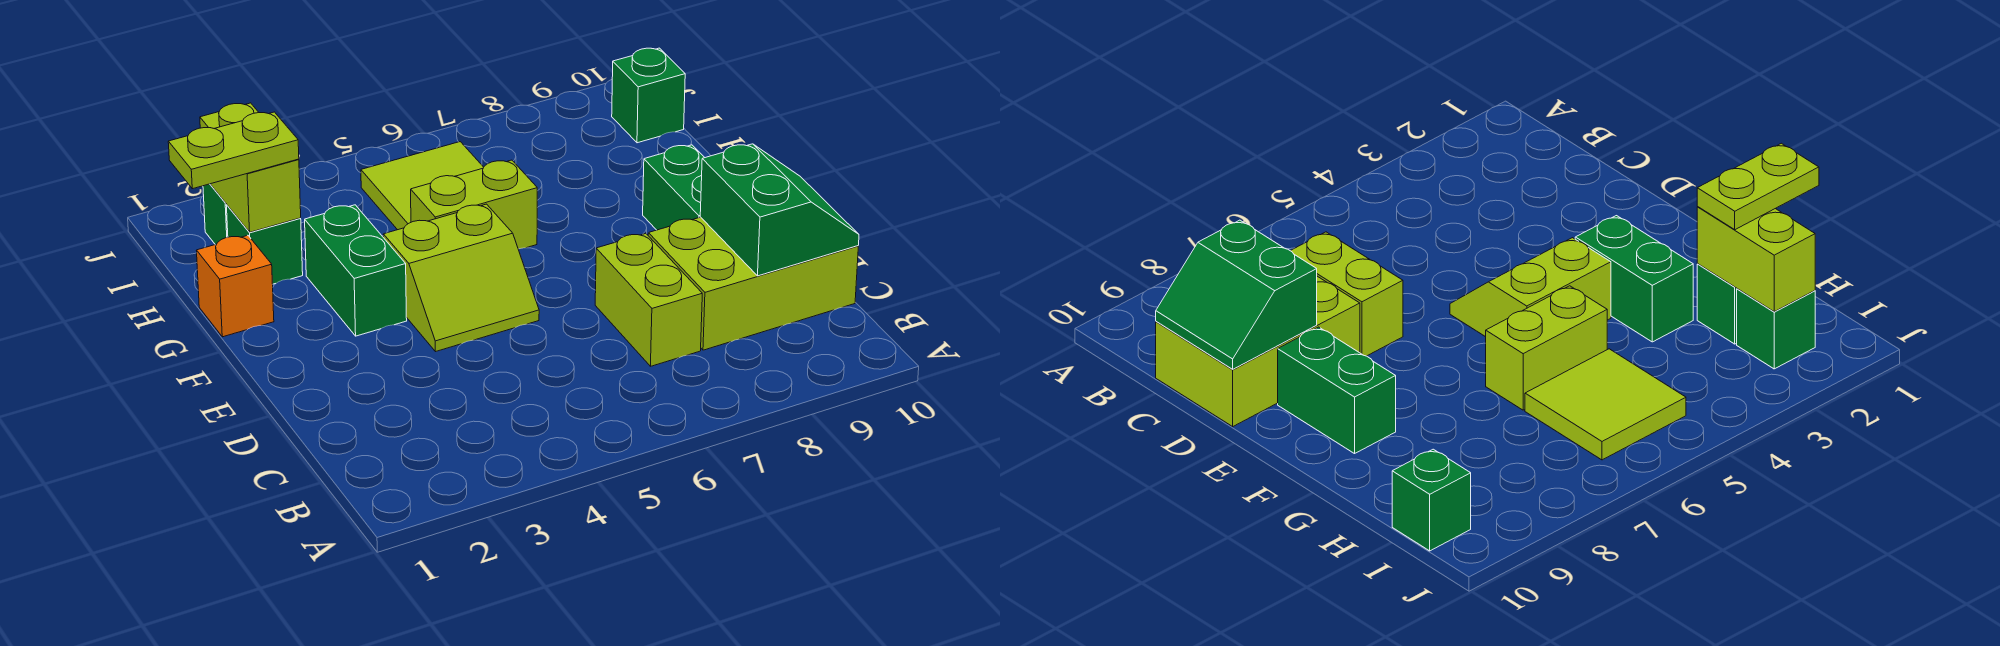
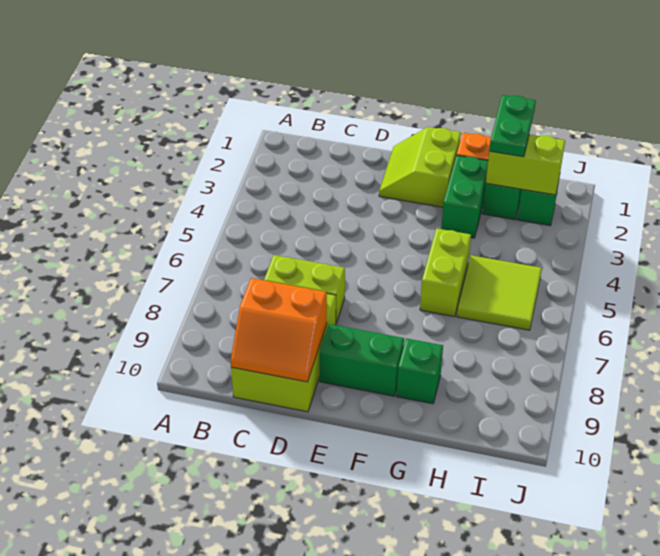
green slope C9:D10 level 2 top 9 -> orange slope C9:D10 level 2 top 9
lime slope E4:F5 level 1 top F -> lime slope E1:F2 level 1 top F
green brick F3:G3 level 1 -> green brick G2:G3 level 1
lime plate H1:H2 level 3 -> green plate H1:H2 level 3
green brick I10 level 1 -> green brick G9 level 1

